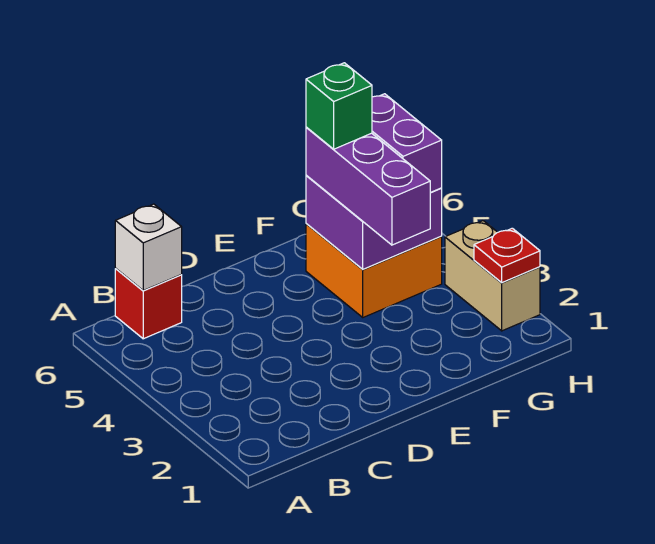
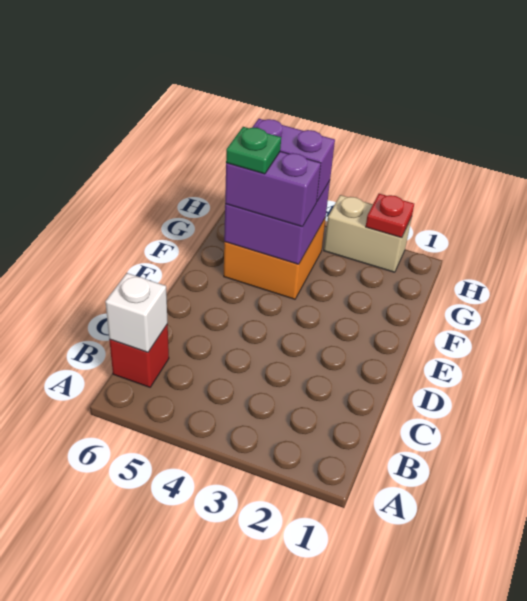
purple brick F3:F5 level 3 -> purple brick F4:F5 level 3
green brick F5 level 4 -> green plate F5 level 4

